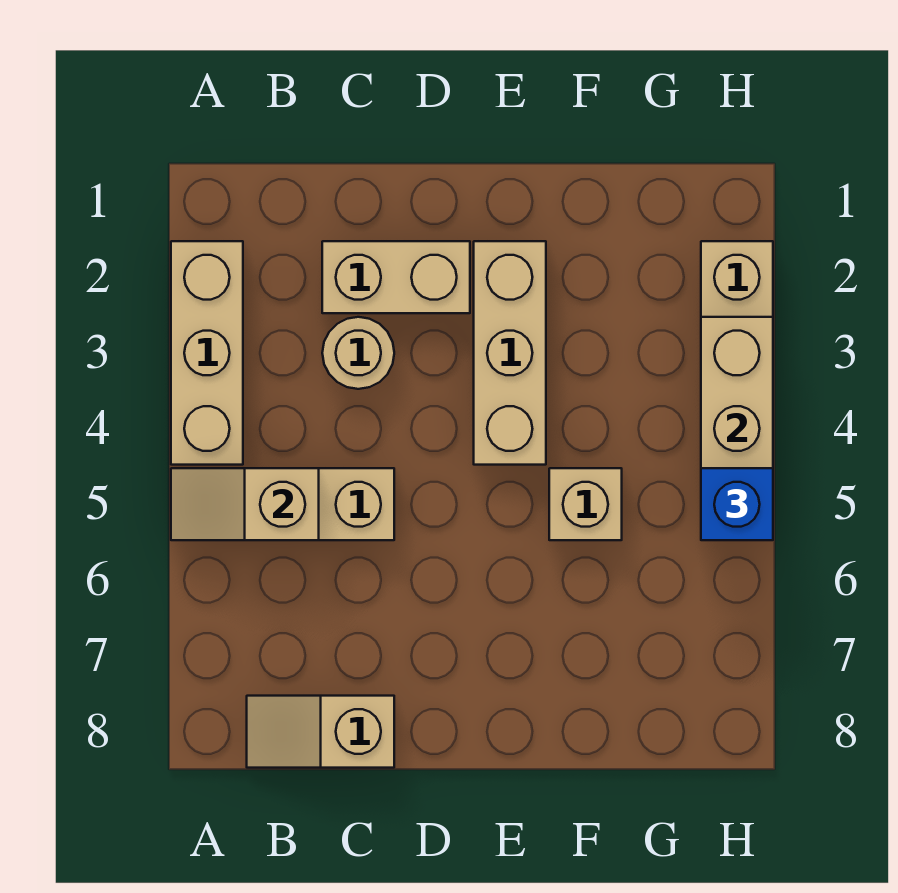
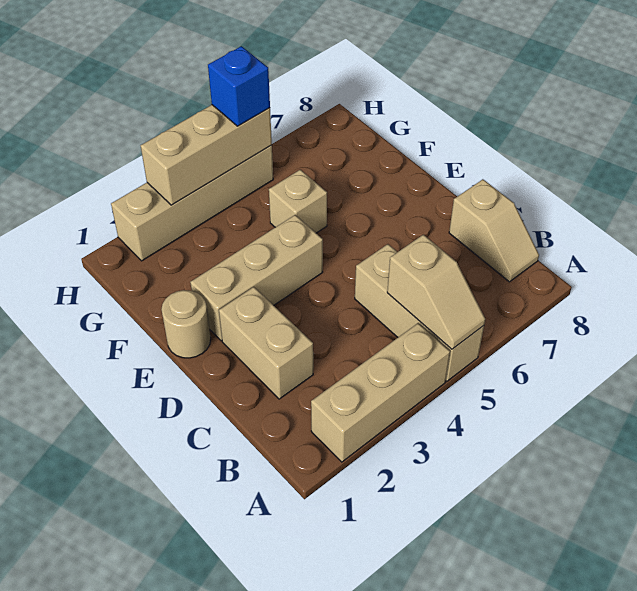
tan round brick C3 level 1 -> tan round brick E1 level 1

